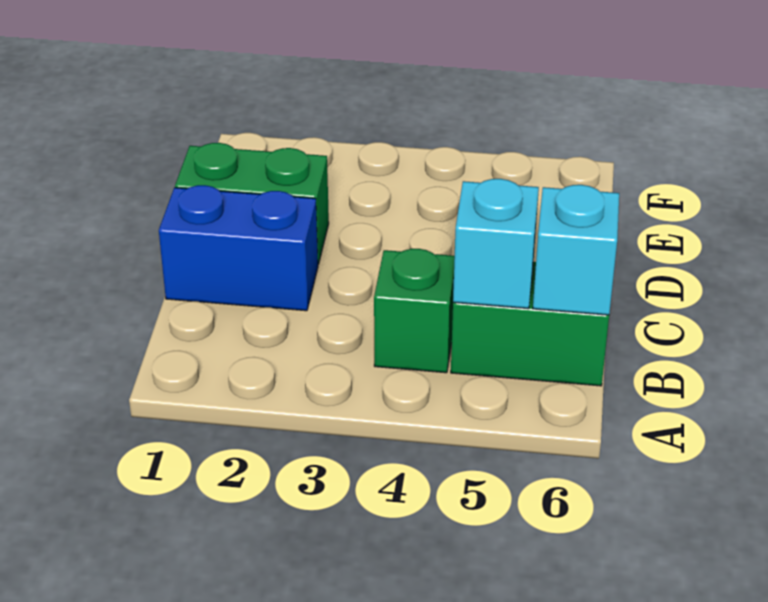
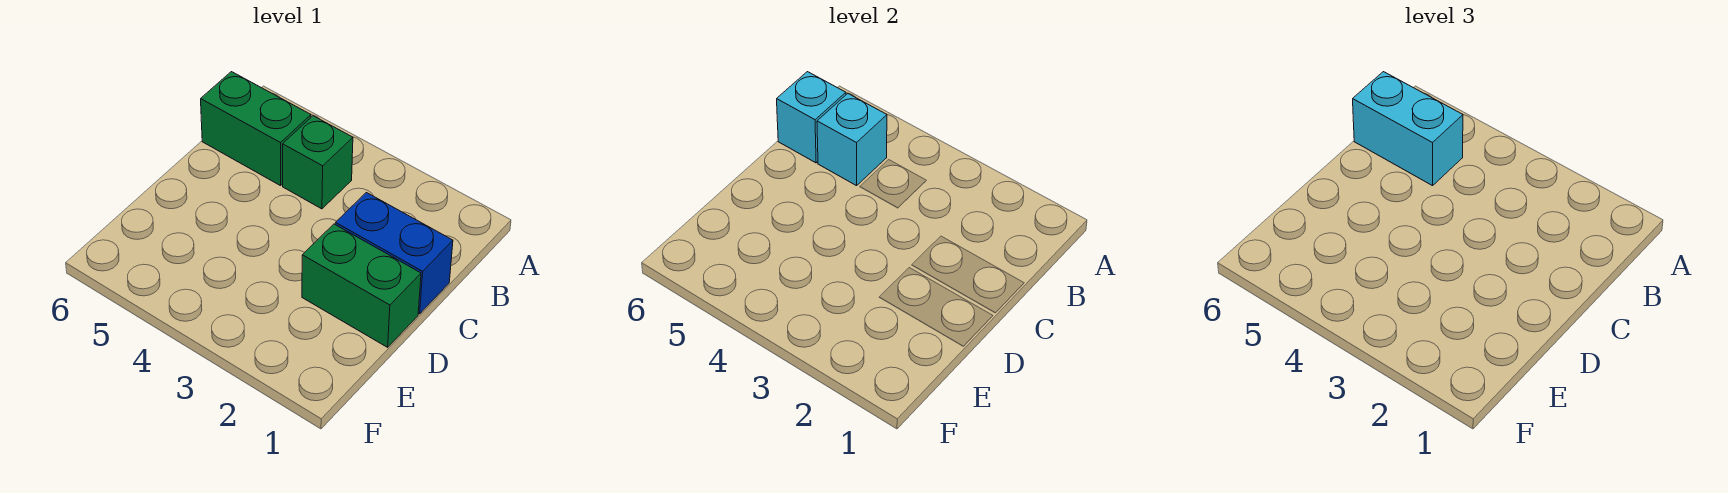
none -> cyan brick B5:B6 level 3

